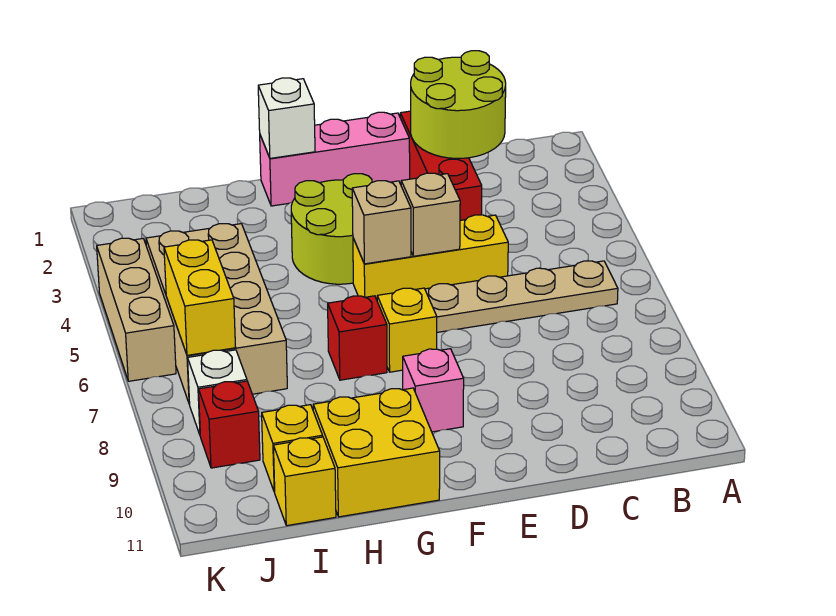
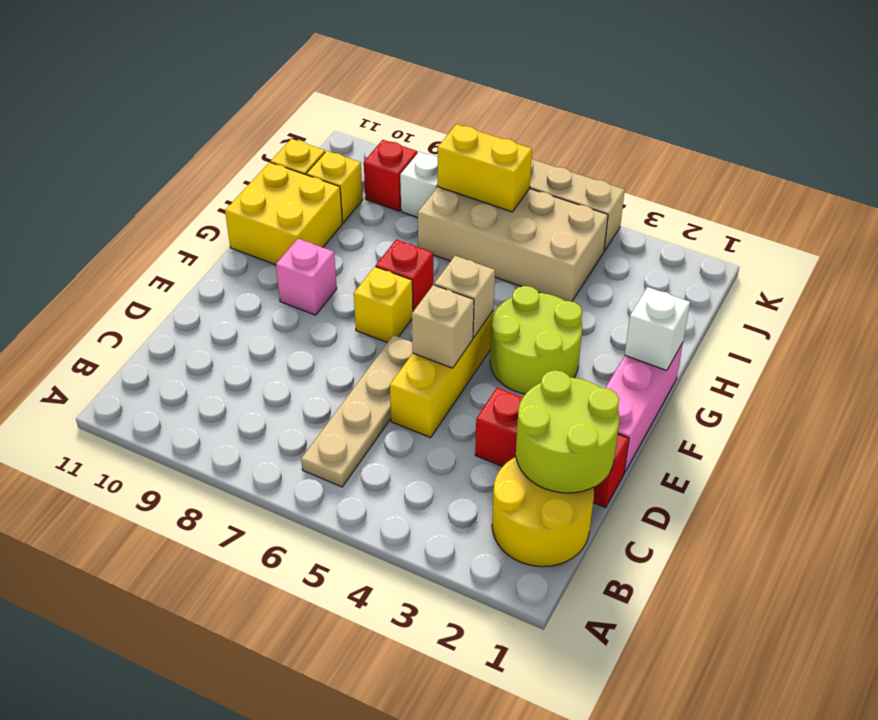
none -> yellow round brick B1:C2 level 1

